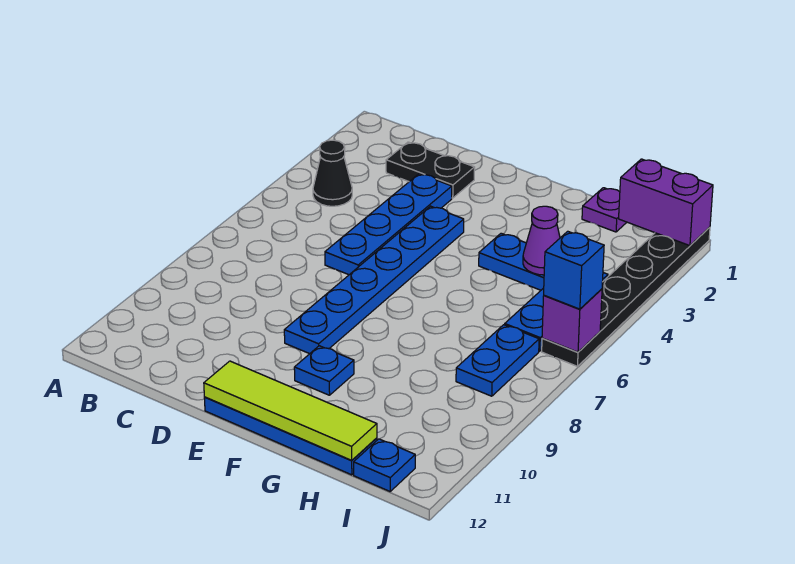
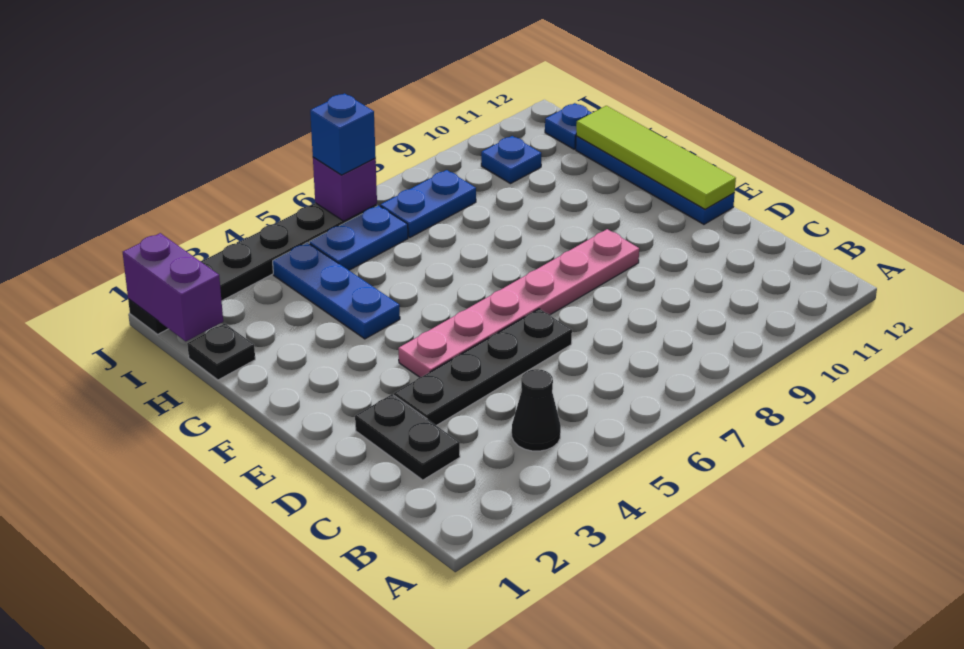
blue plate D3:D6 level 1 -> black plate D3:D6 level 1
blue plate E4:E9 level 1 -> pink plate E4:E9 level 1
blue plate F10 level 1 -> blue plate I10 level 1
purple plate H1 level 1 -> black plate H1 level 1
purple cone H4 level 2 -> none

